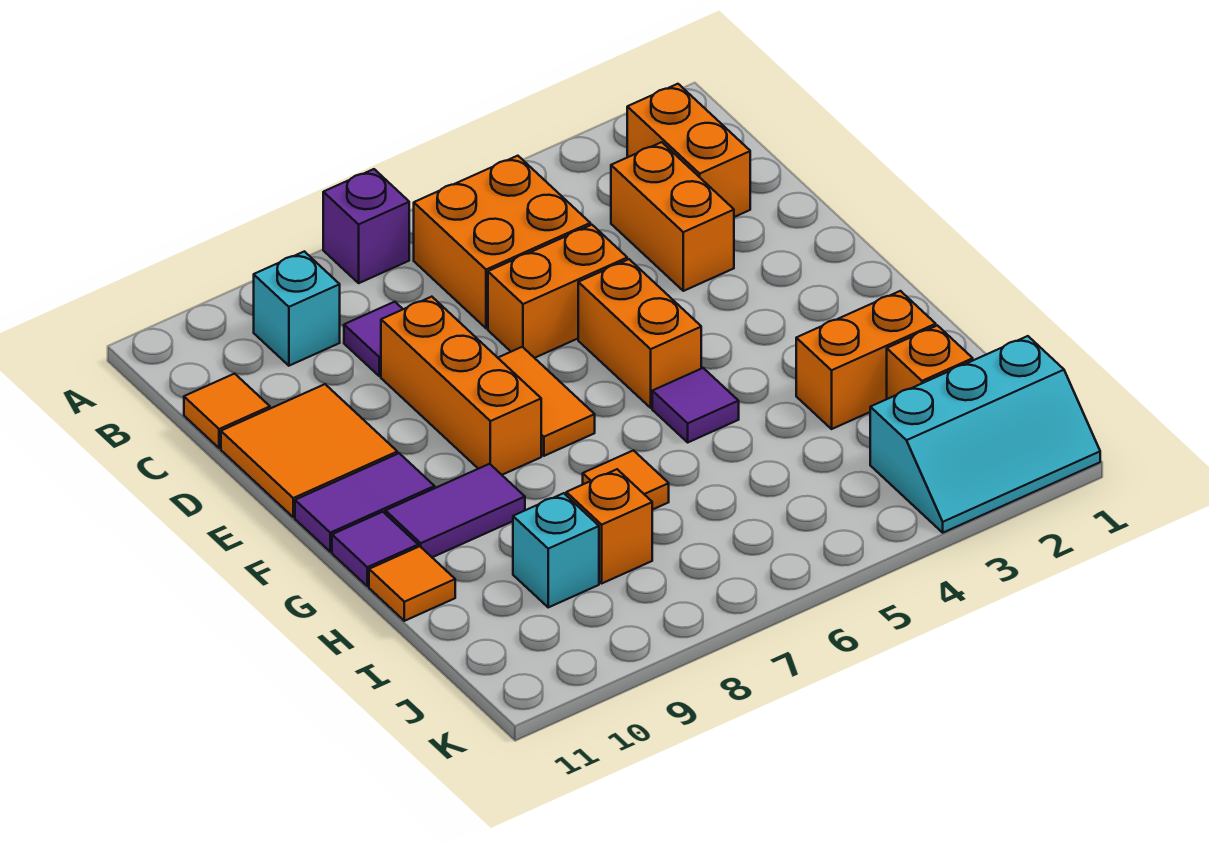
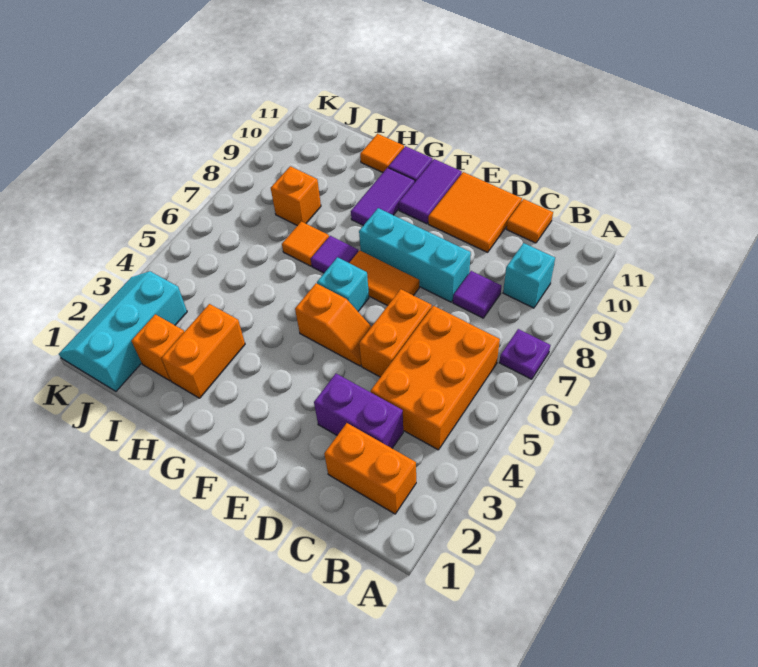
purple brick A7 level 1 -> purple plate A7 level 1
orange brick B5:C6 level 1 -> orange brick B4:C6 level 1
orange brick C3:D3 level 1 -> purple brick C3:D3 level 1
orange brick D8:F8 level 1 -> cyan brick D8:F8 level 1
orange brick E5:F5 level 1 -> orange slope E5:F5 level 1 top F
purple tile G5 level 1 -> purple tile G7 level 1
cyan brick I9 level 1 -> cyan brick F6 level 1

